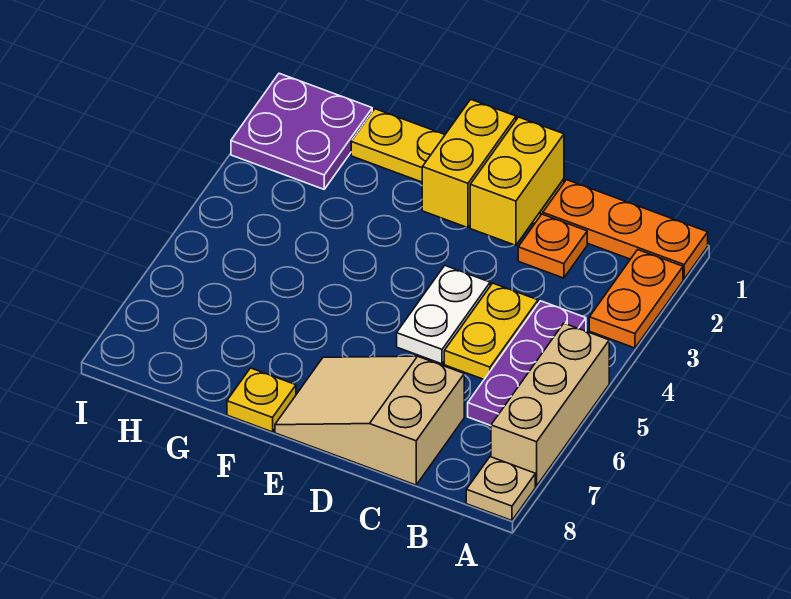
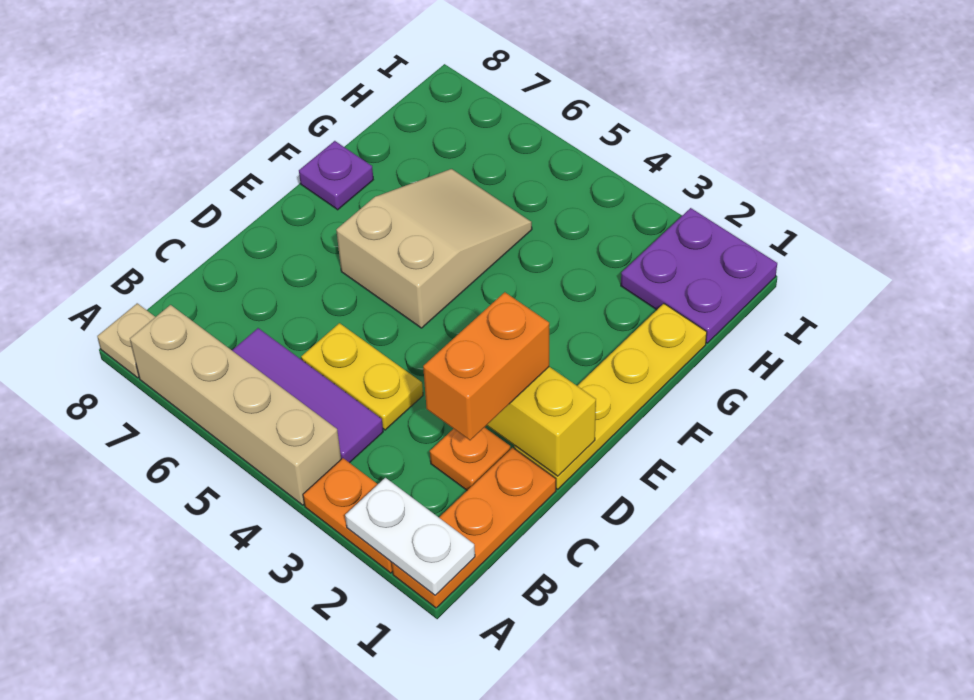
tan brick A5:A7 level 1 -> tan brick A4:A7 level 1
purple plate B4:B6 level 1 -> purple tile B4:B6 level 1
none -> orange brick C2:D2 level 3
tan slope C7:E8 level 1 top C -> tan slope E5:G6 level 1 top E
white plate D4:D5 level 1 -> white plate A1:A2 level 2
yellow brick E1:E2 level 2 -> none
yellow plate F8 level 1 -> purple plate F8 level 1

